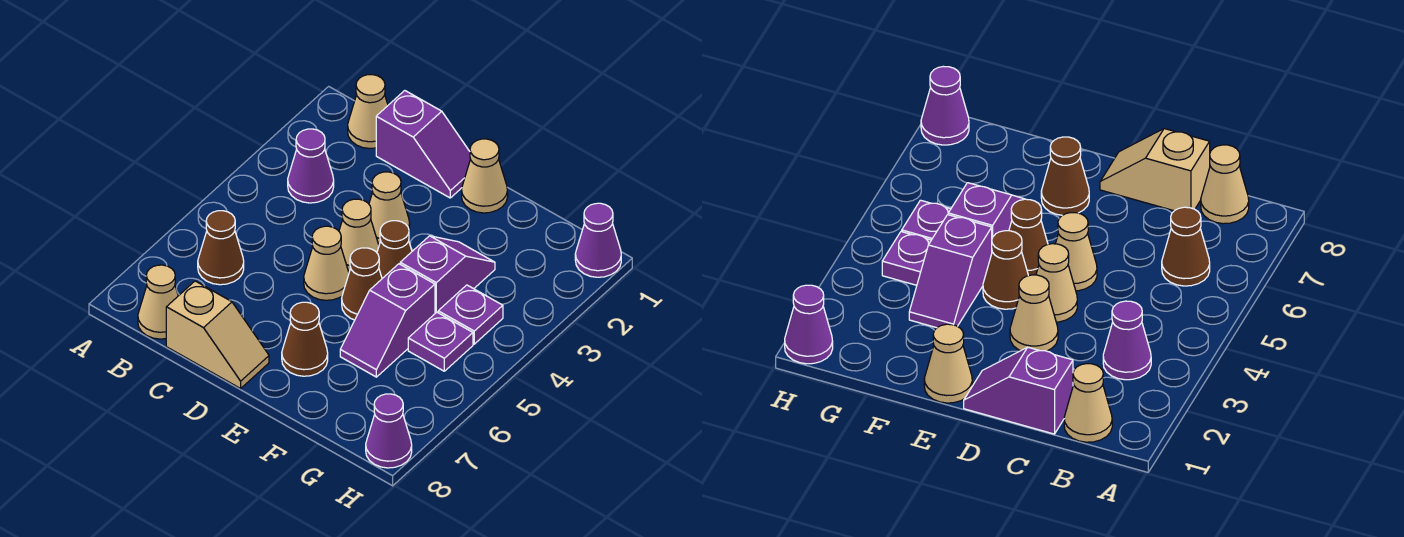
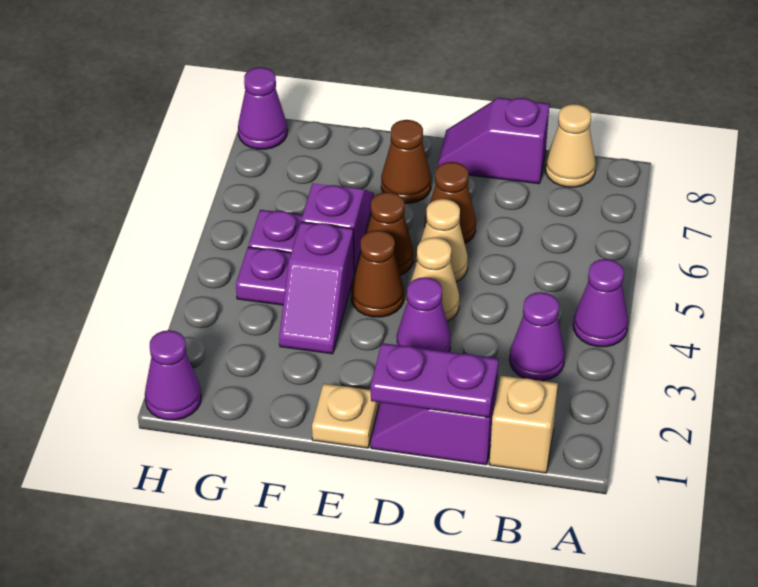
none -> purple cone A4 level 1
tan cone B1 level 1 -> tan brick B1 level 1
brown cone B6 level 1 -> brown cone D6 level 1
none -> purple plate C1:D1 level 2
tan slope C8:D8 level 1 top C -> purple slope C8:D8 level 1 top C
tan cone D3 level 1 -> purple cone D3 level 1
tan cone E1 level 1 -> tan plate E1 level 1

